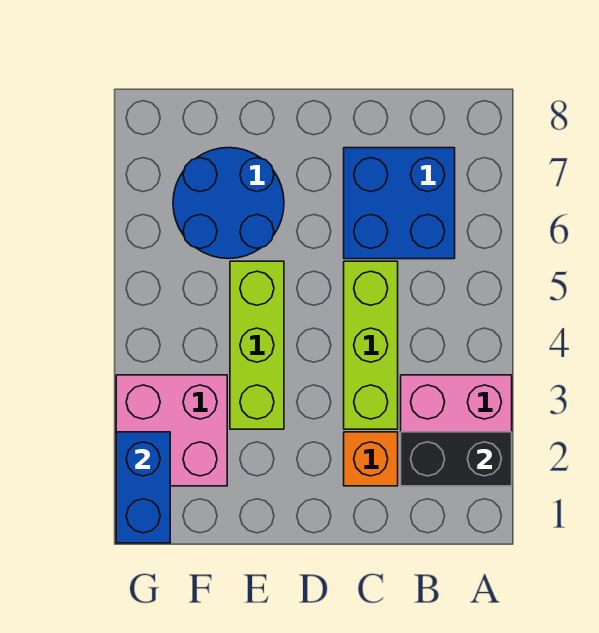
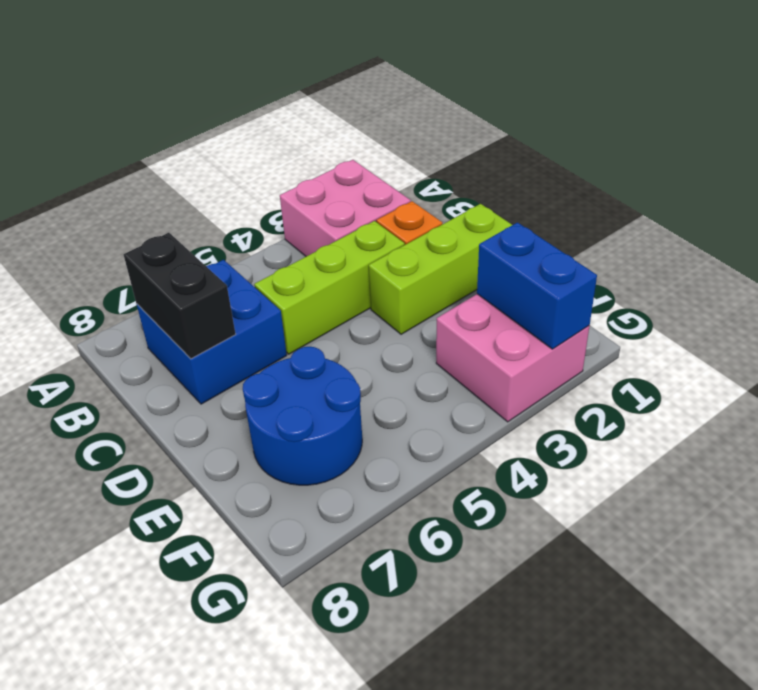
black brick A2:B2 level 2 -> black brick B7:C7 level 2
lime brick E3:E5 level 1 -> lime brick D1:D3 level 1
blue brick G1:G2 level 2 -> blue brick F2:G2 level 2

